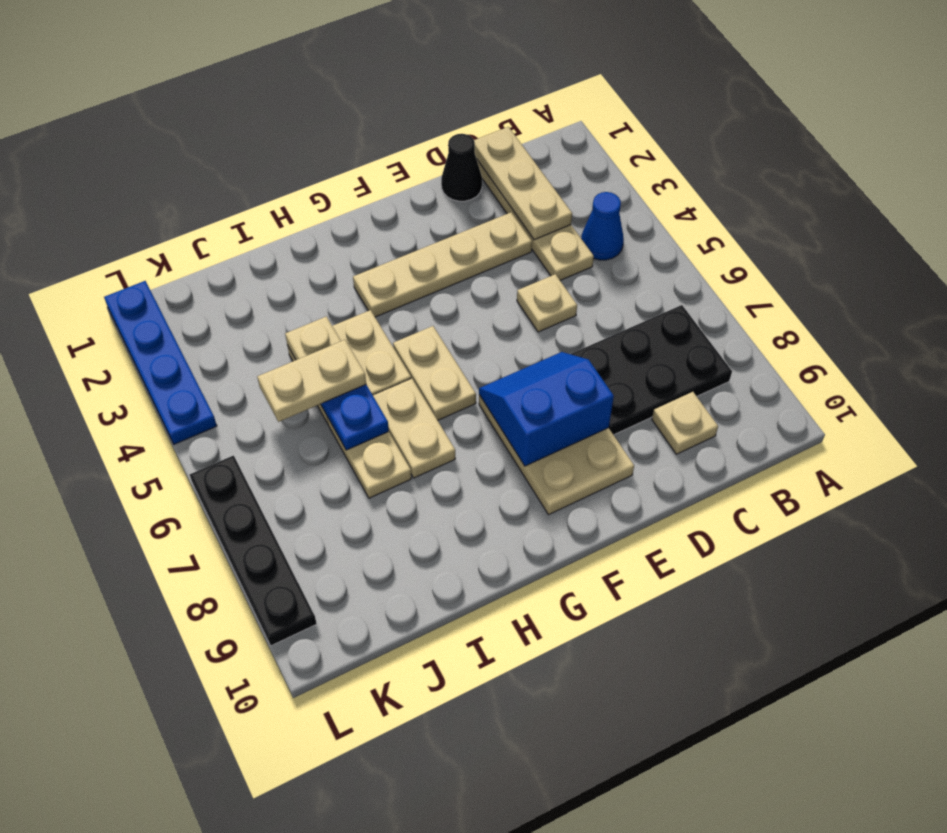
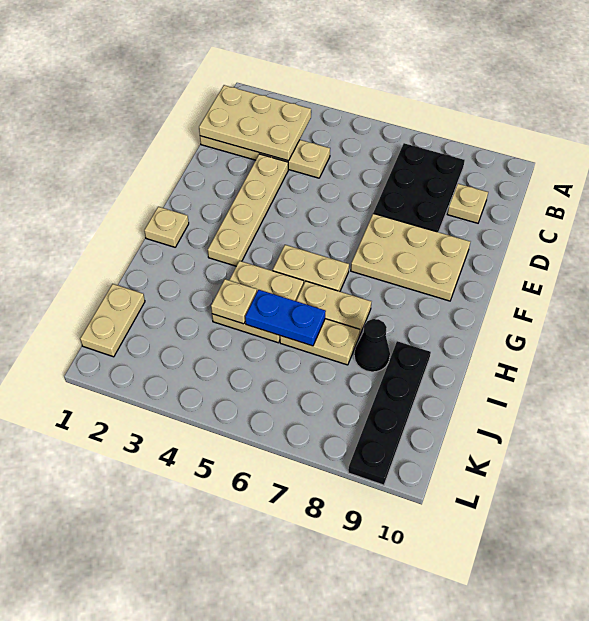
blue cone B4 level 1 -> none
tan plate C1:C3 level 2 -> tan plate B1:C3 level 2
black cone D1 level 1 -> black cone I8 level 1
tan plate D5 level 1 -> tan plate G1 level 1
blue slope E7:F8 level 2 top 8 -> none
tan plate I5:J5 level 3 -> tan plate J1:K1 level 1
blue plate L1:L4 level 1 -> none
black plate L6:L9 level 1 -> black plate I9:L9 level 1

